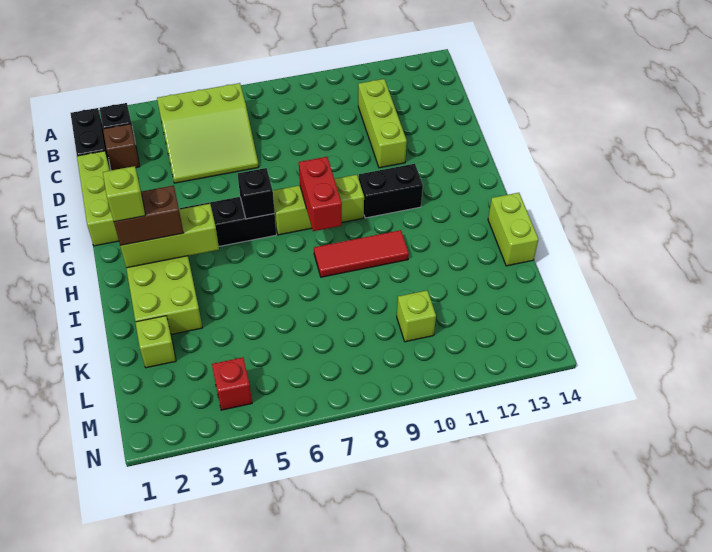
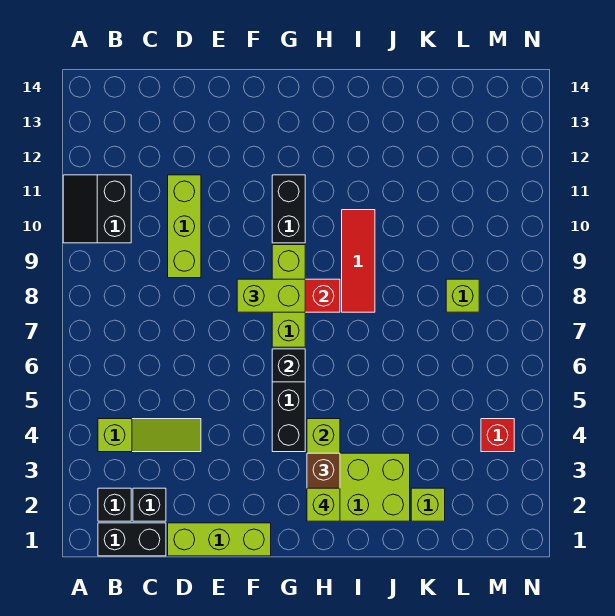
none -> black slope A10:B11 level 1 top B
lime slope B4:D6 level 1 top B -> lime slope B4:D4 level 1 top B
brown brick C2 level 1 -> black brick C2 level 1
lime brick C11:E11 level 1 -> lime brick D9:D11 level 1
lime brick I14:J14 level 1 -> lime brick F8:G8 level 3
lime brick L10 level 1 -> lime brick L8 level 1

